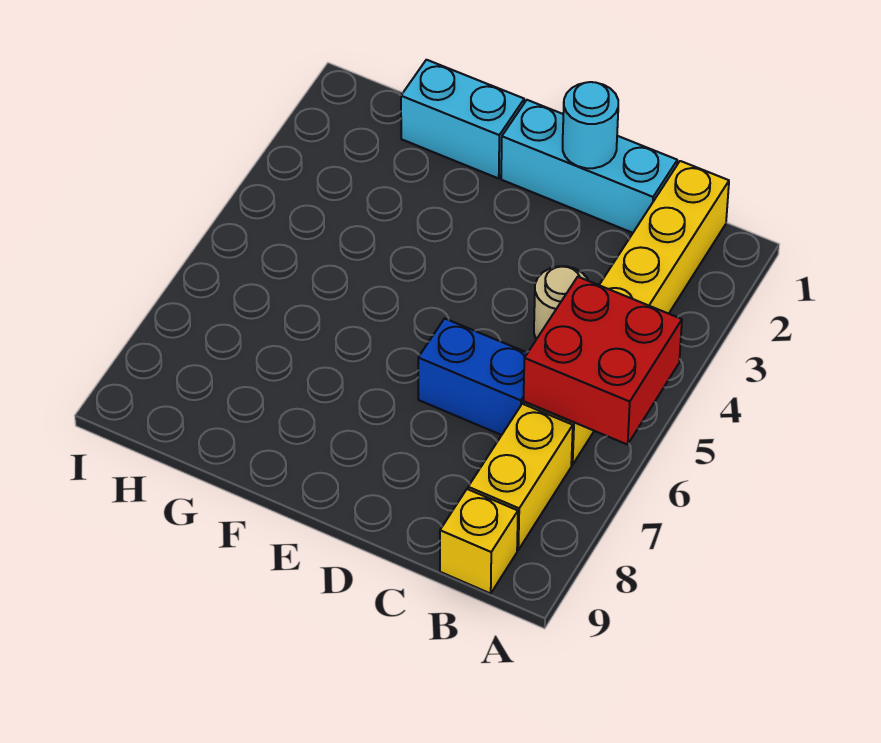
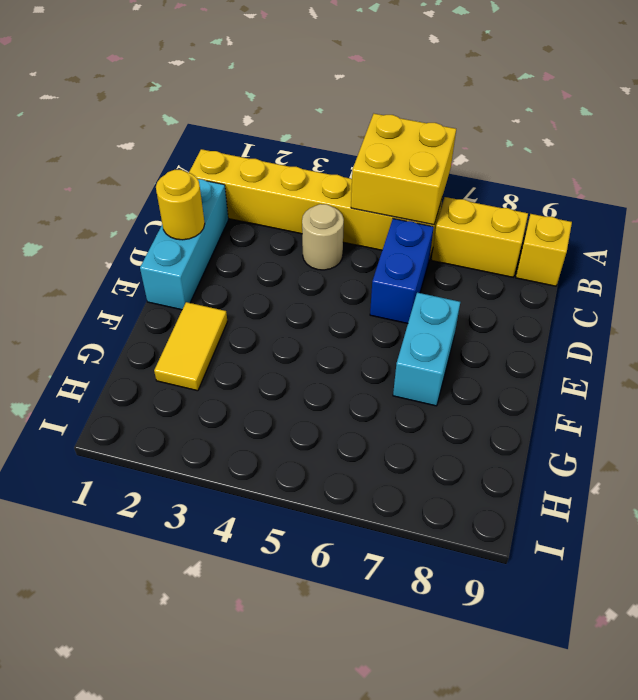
red brick A5:B6 level 2 -> yellow brick A5:B6 level 2
cyan round brick D1 level 2 -> yellow round brick D1 level 2
cyan brick F1:G1 level 1 -> cyan brick E7:F7 level 1
none -> yellow tile F2:G2 level 1

